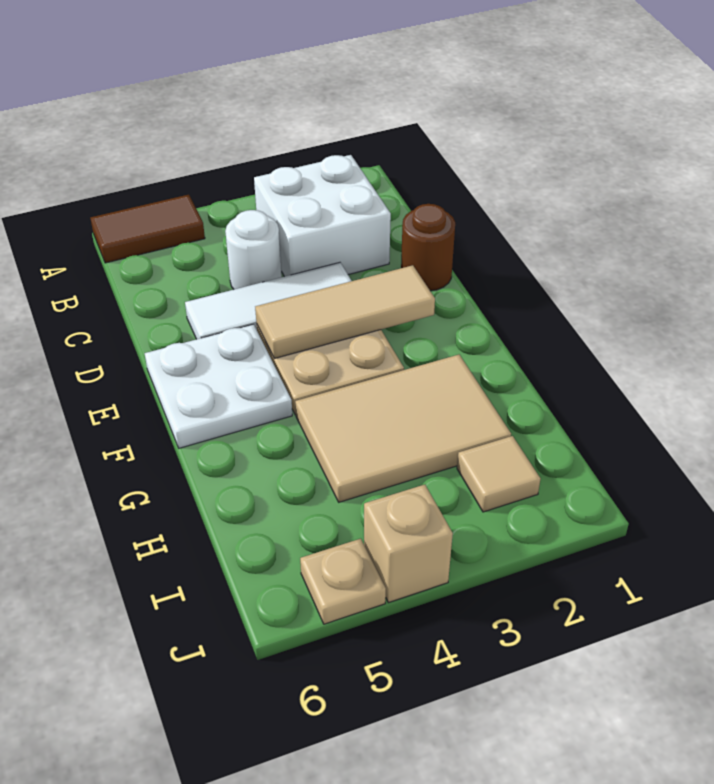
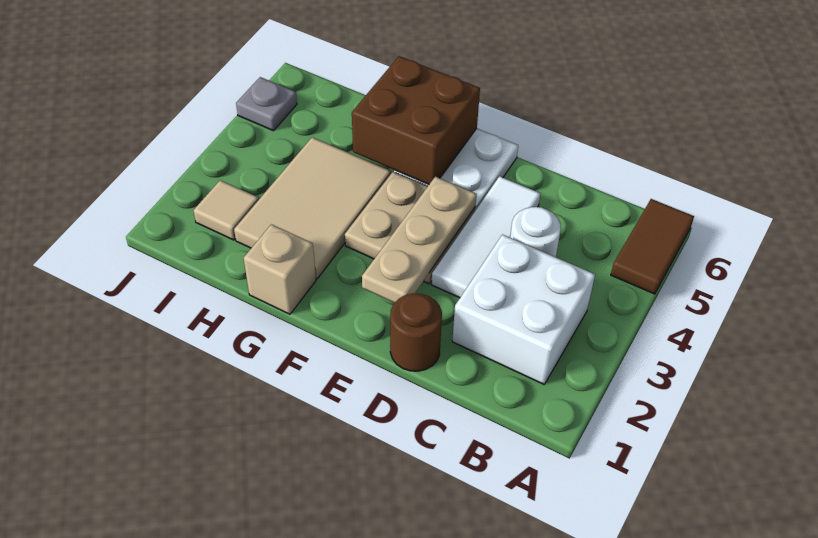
tan tile E2:E4 level 2 -> tan plate E2:E4 level 2
none -> brown brick F5:G6 level 2
tan brick J4 level 1 -> tan brick G1 level 1
tan plate J5 level 1 -> grey plate J5 level 1

